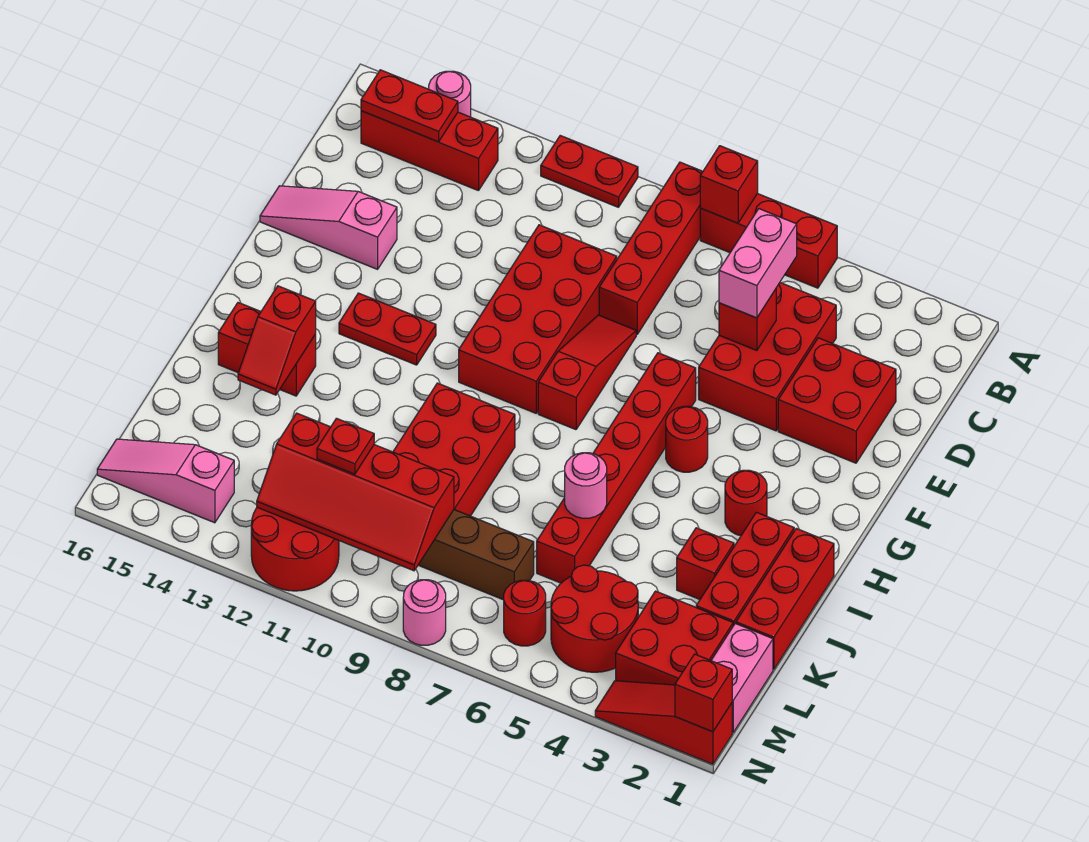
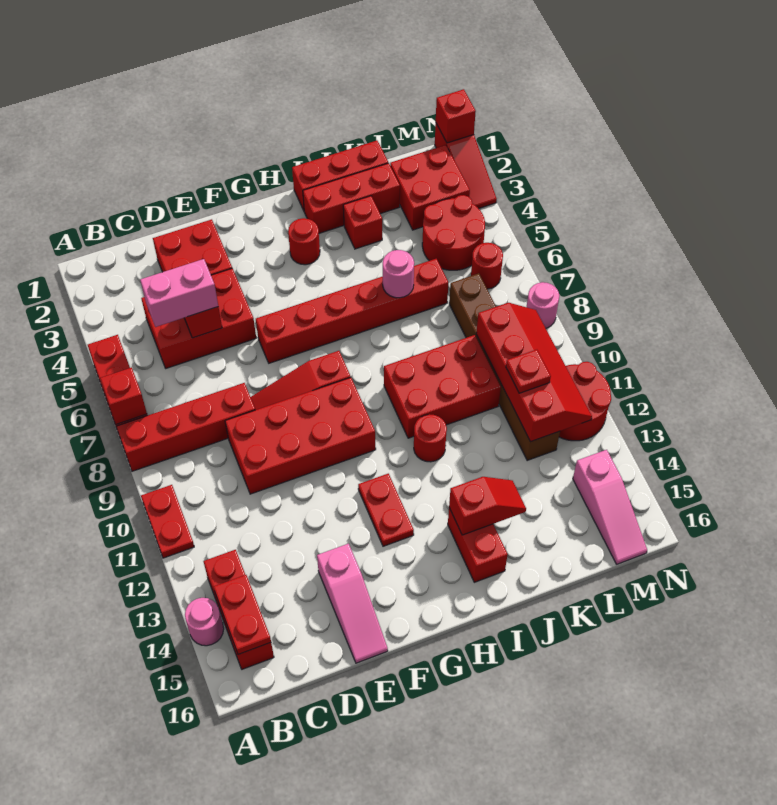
red round brick G5 level 1 -> red round brick I11 level 1
pink brick L1:M1 level 1 -> none

